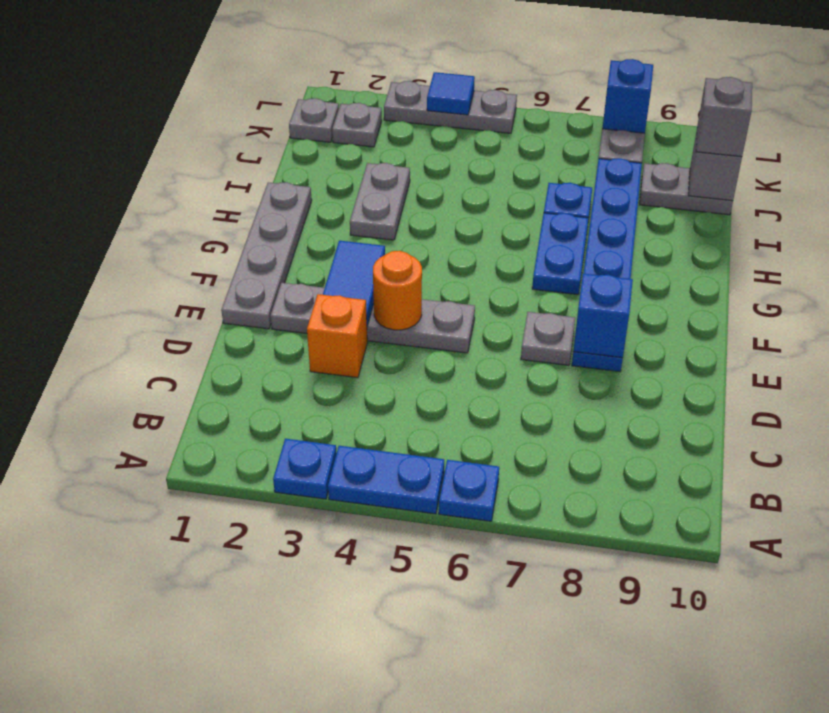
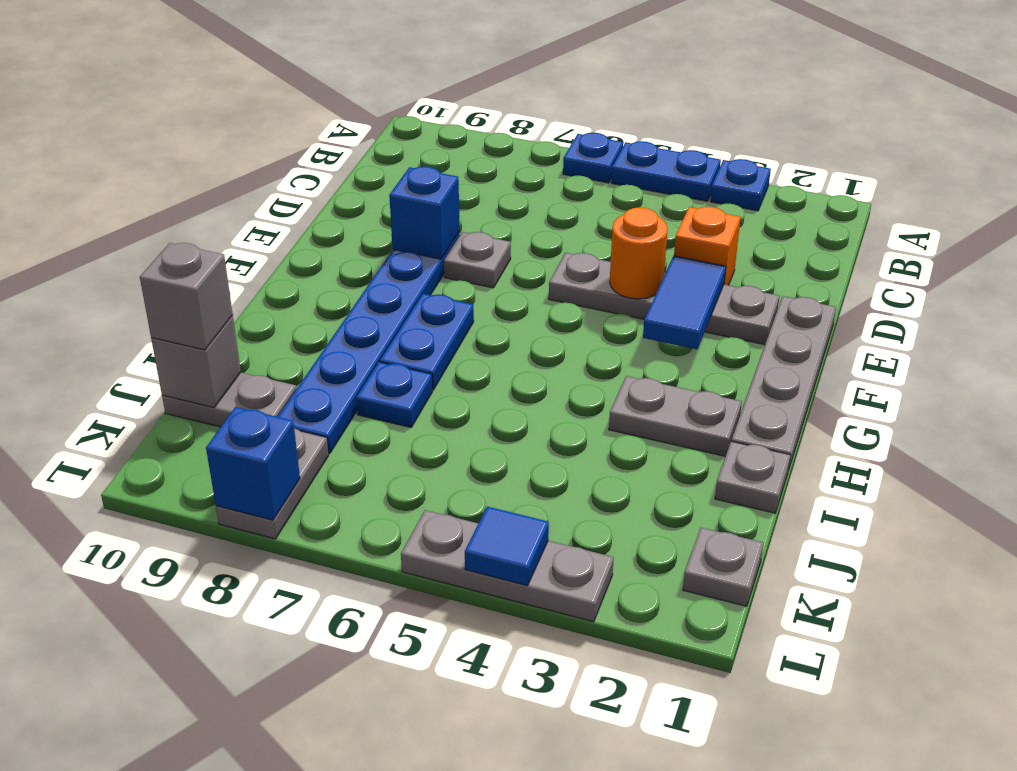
grey plate H3:I3 level 1 -> grey plate H2:H3 level 1
grey plate K2 level 1 -> grey plate I1 level 1

